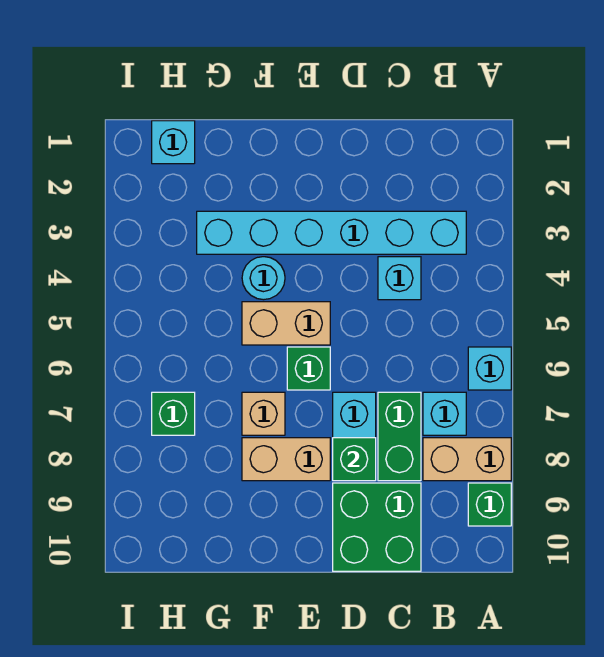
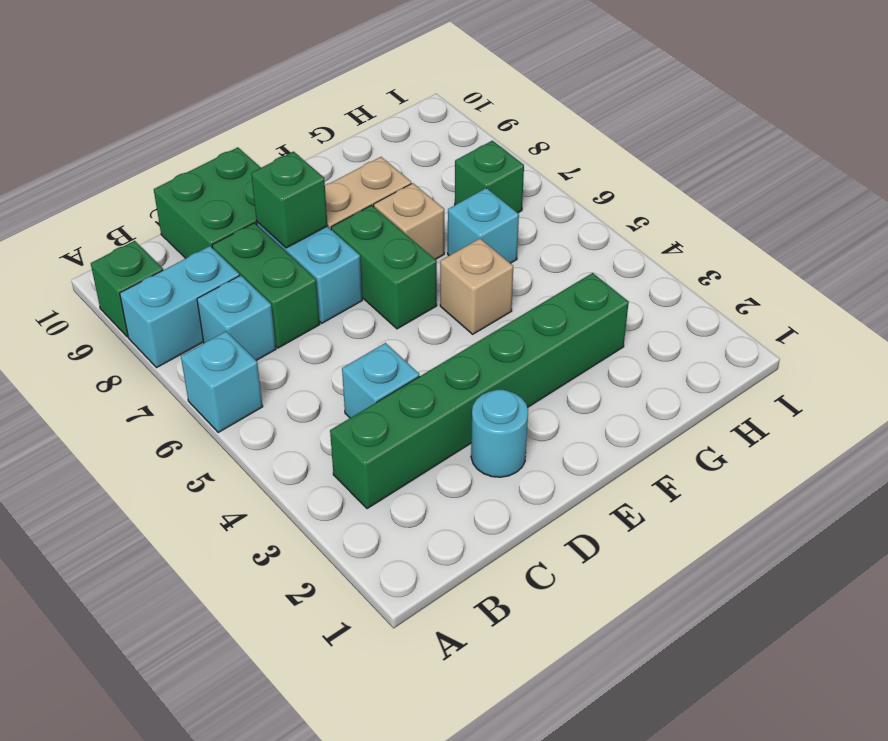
tan brick A8:B8 level 1 -> cyan brick A8:B8 level 1
cyan brick B3:G3 level 1 -> green brick B3:G3 level 1
tan brick E5:F5 level 1 -> tan brick F5 level 1
green brick E6 level 1 -> green brick E6:E7 level 1
cyan round brick F4 level 1 -> cyan round brick D2 level 1
cyan brick H1 level 1 -> cyan brick G6 level 1

